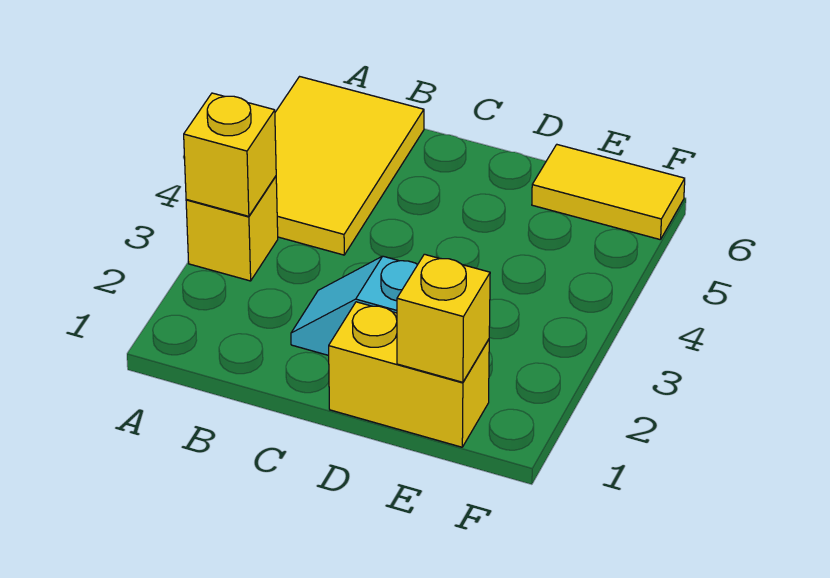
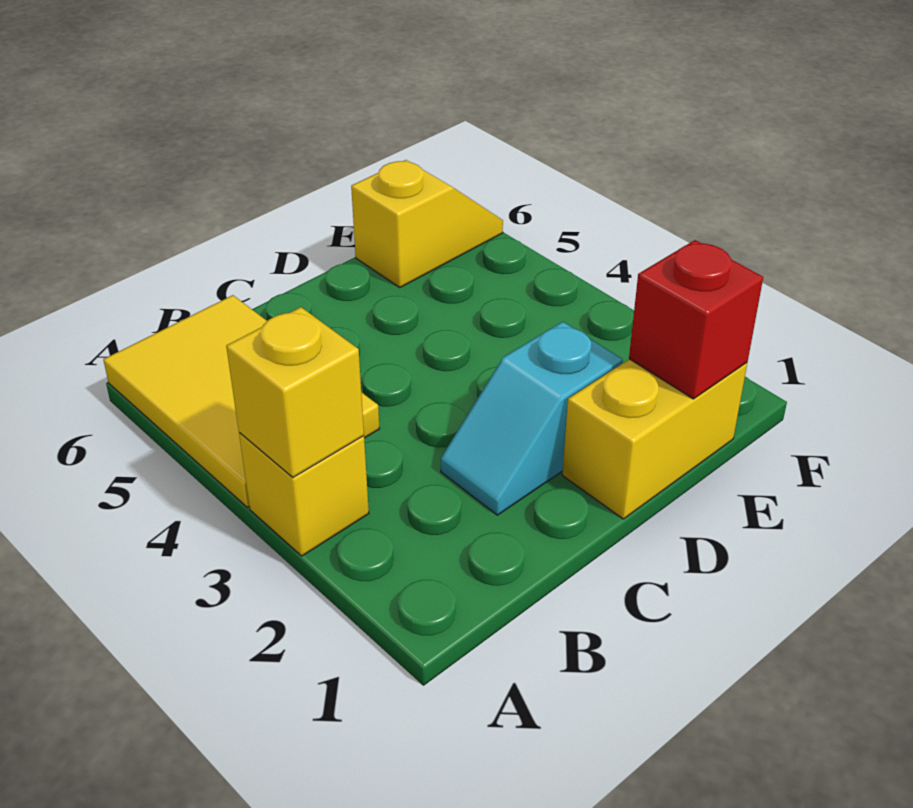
yellow brick E1 level 2 -> red brick E1 level 2
yellow tile E6:F6 level 1 -> yellow slope E6:F6 level 1 top E

